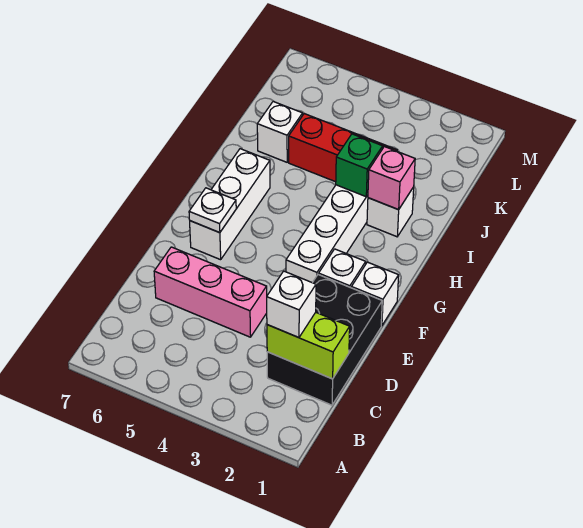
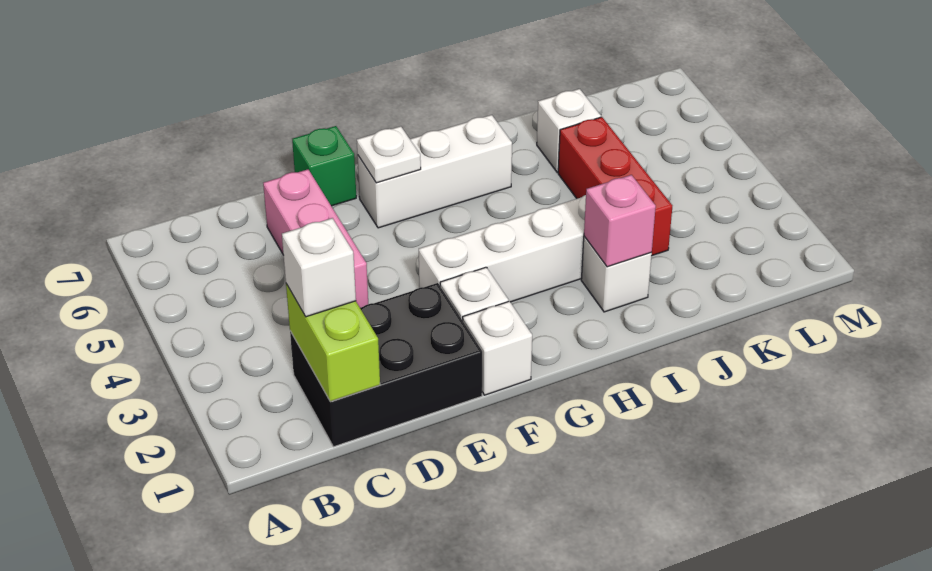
green brick I3 level 2 -> green brick E7 level 1

